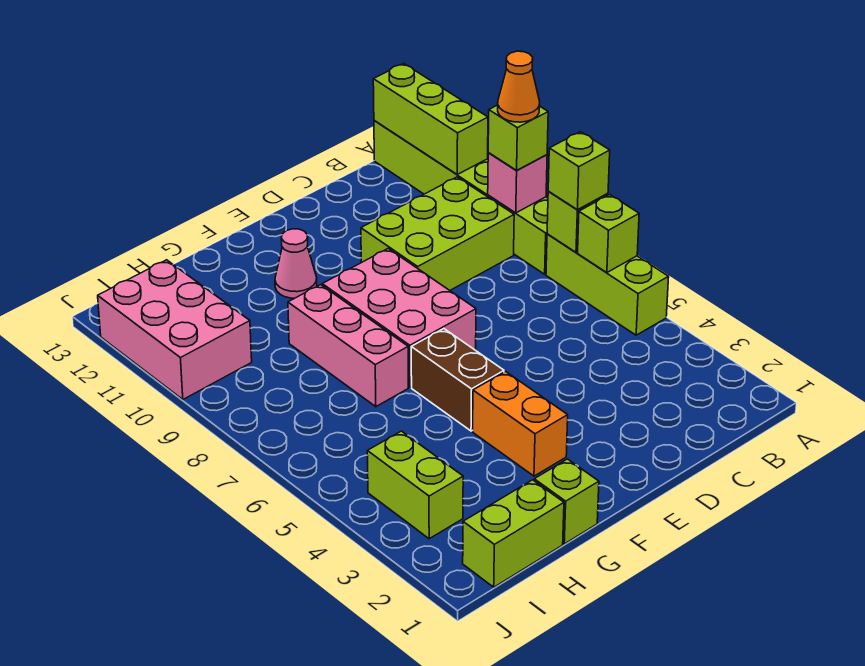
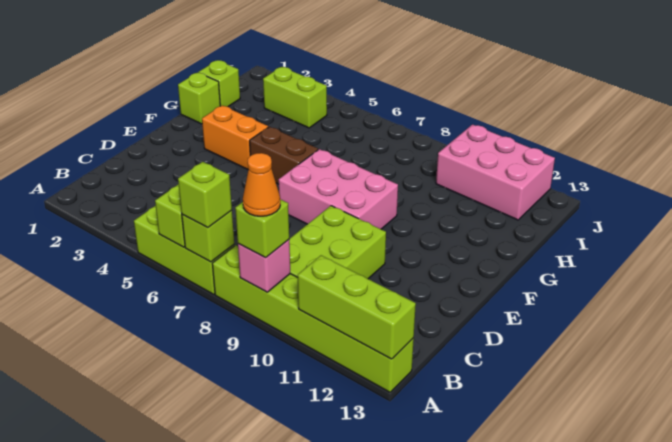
pink cone F11 level 1 -> none
pink brick G7:G9 level 1 -> none
lime brick H1:I1 level 1 -> lime brick H1 level 1

